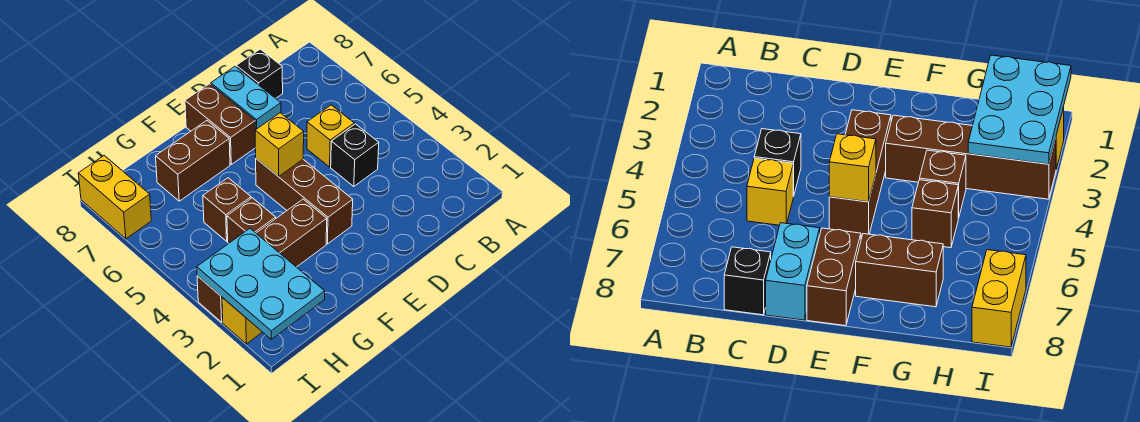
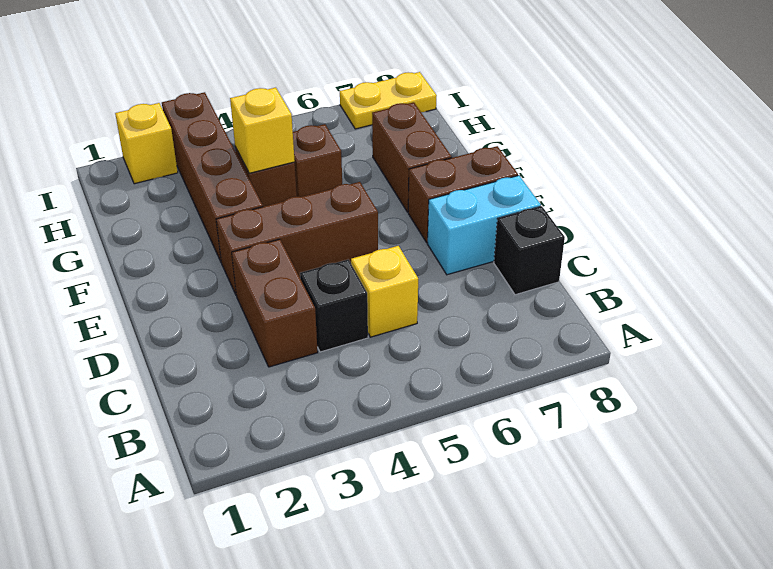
none -> brown brick C3:D3 level 1
yellow brick E5 level 2 -> yellow brick G4 level 2
cyan plate H1:I3 level 2 -> none
yellow brick I7:I8 level 1 -> yellow plate I7:I8 level 1

